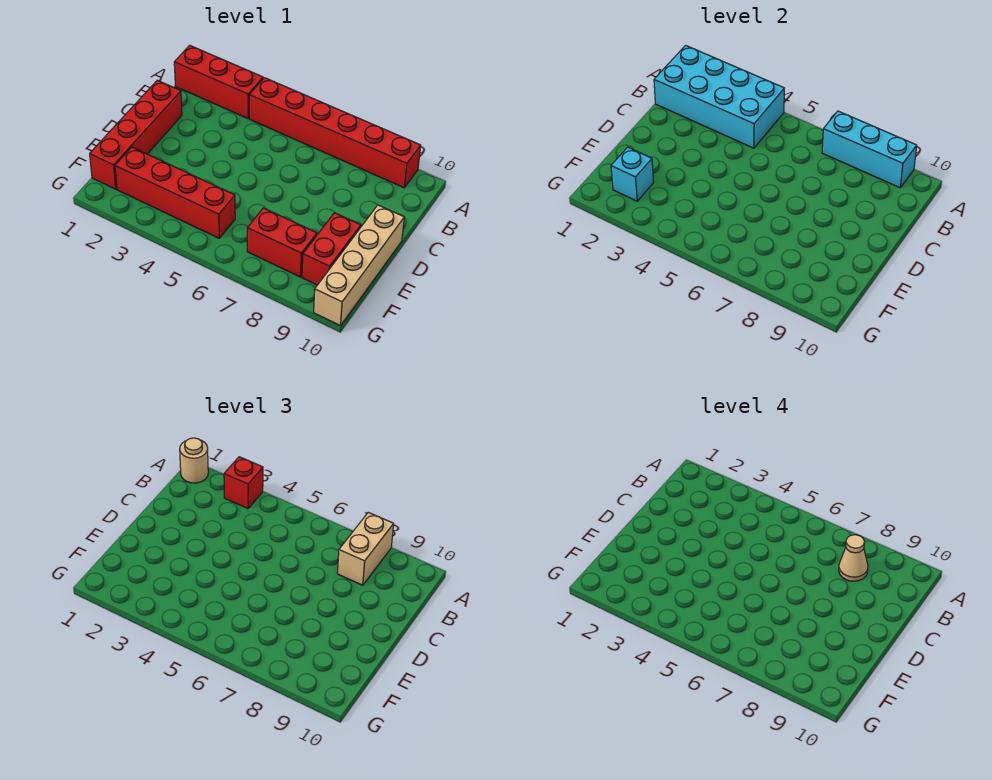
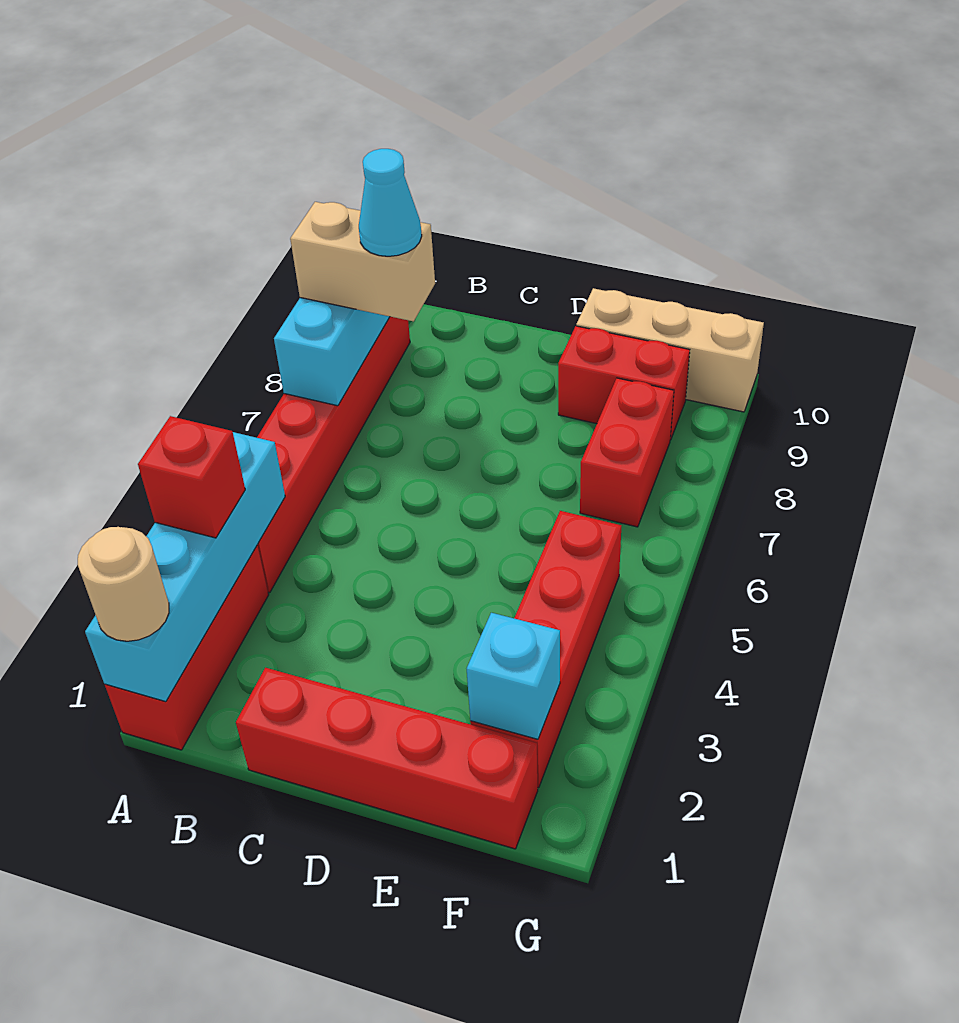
cyan brick A1:B4 level 2 -> cyan brick A1:A4 level 2
tan cone B8 level 4 -> cyan cone B8 level 4
tan brick D10:G10 level 1 -> tan brick E10:G10 level 1

